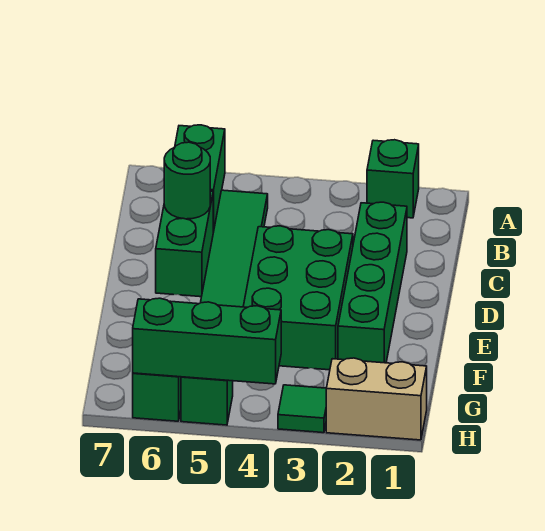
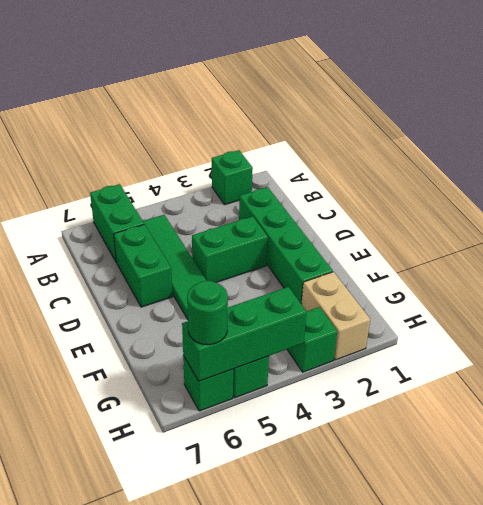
green round brick C6 level 2 -> green round brick H6 level 3
green brick D3:F4 level 1 -> green brick D3:D4 level 1
tan brick H1:H2 level 1 -> tan brick G2:H2 level 1
green tile H3 level 1 -> green brick H3 level 1

